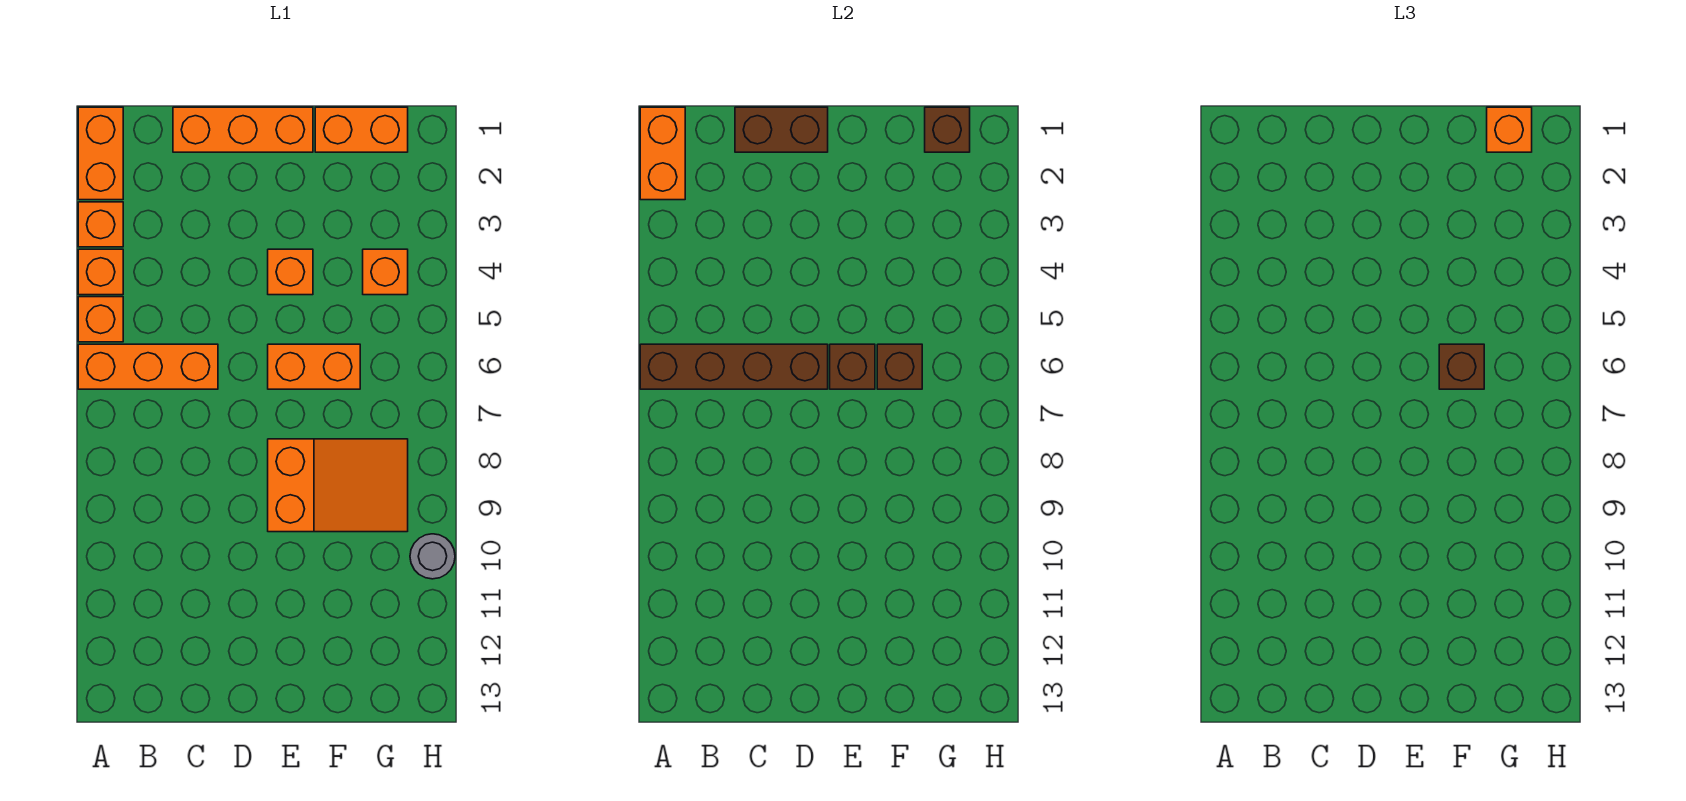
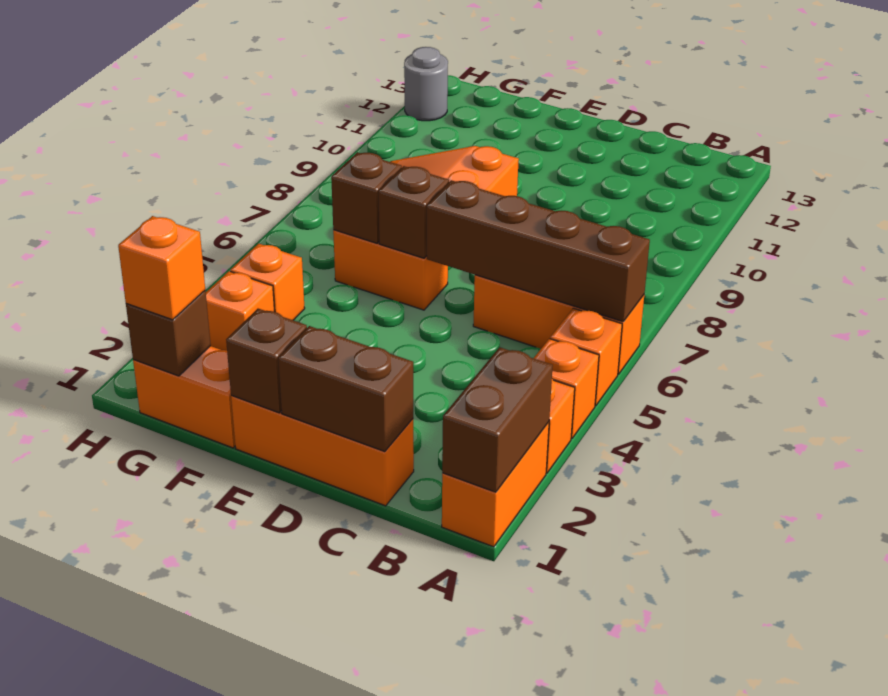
orange brick A1:A2 level 2 -> brown brick A1:A2 level 2
orange brick E4 level 1 -> orange brick G3 level 1
brown brick F6 level 3 -> brown brick E1 level 2
grey round brick H10 level 1 -> grey round brick H12 level 1

